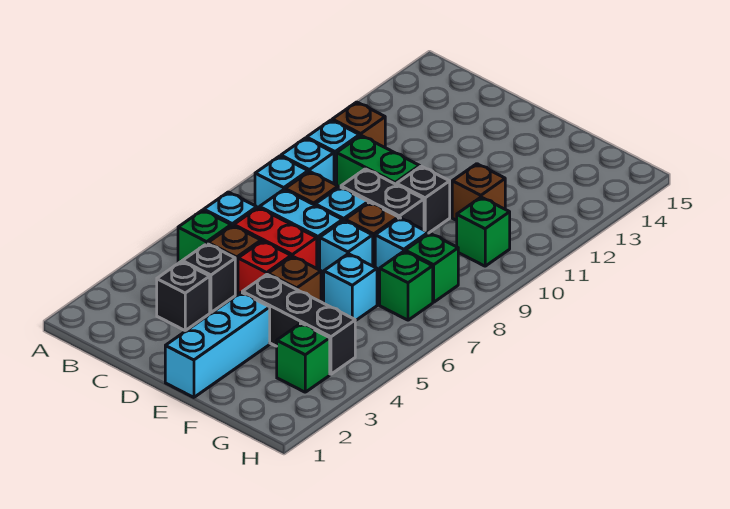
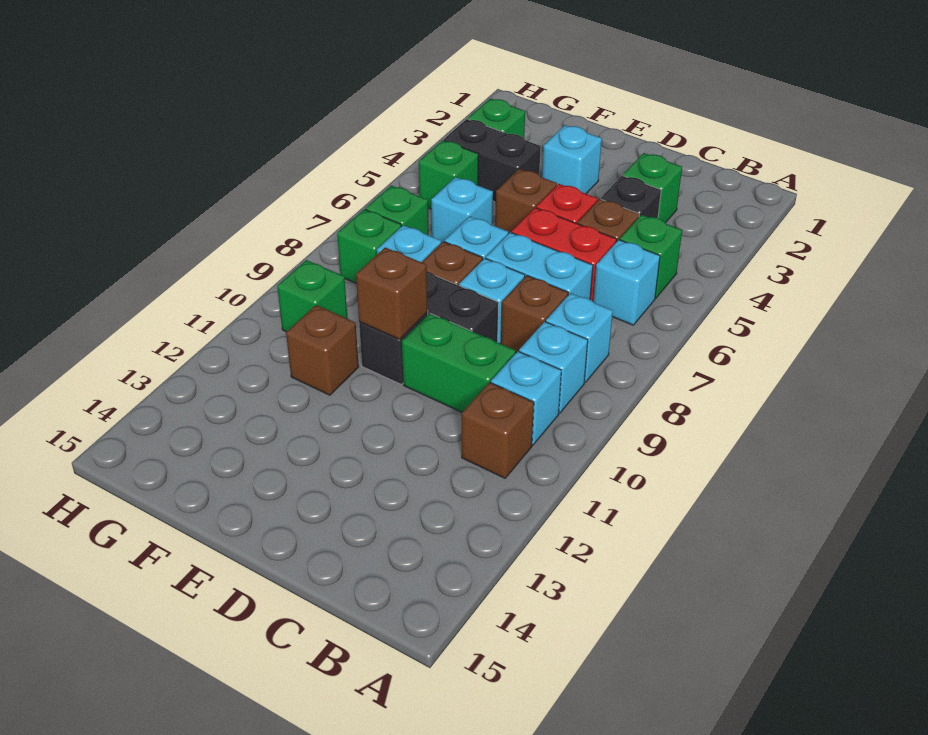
black brick C3 level 1 -> green brick C3 level 1
cyan brick E1:E3 level 1 -> cyan brick E3 level 1
black brick E4:G4 level 1 -> black brick F4:G4 level 1
none -> brown brick E10 level 2
none -> green brick G5 level 1

